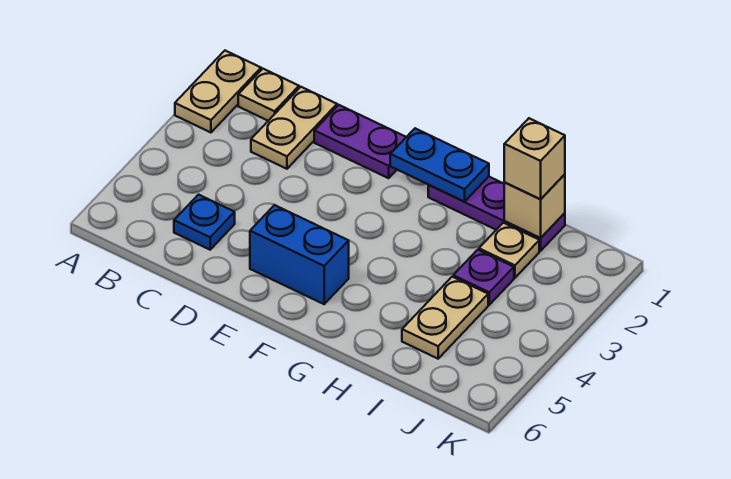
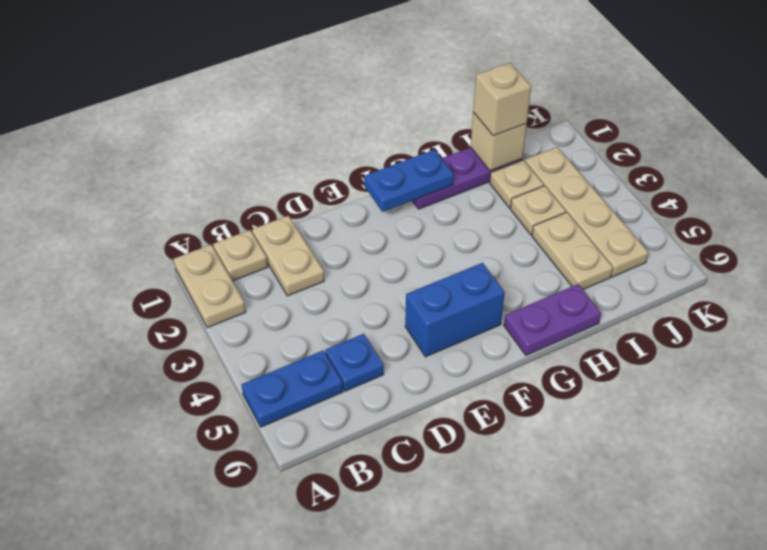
none -> blue plate A5:B5 level 1
purple plate D1:E1 level 1 -> purple plate G6:H6 level 1
purple plate I3 level 1 -> tan plate I3 level 1
none -> tan plate J2:J5 level 1

